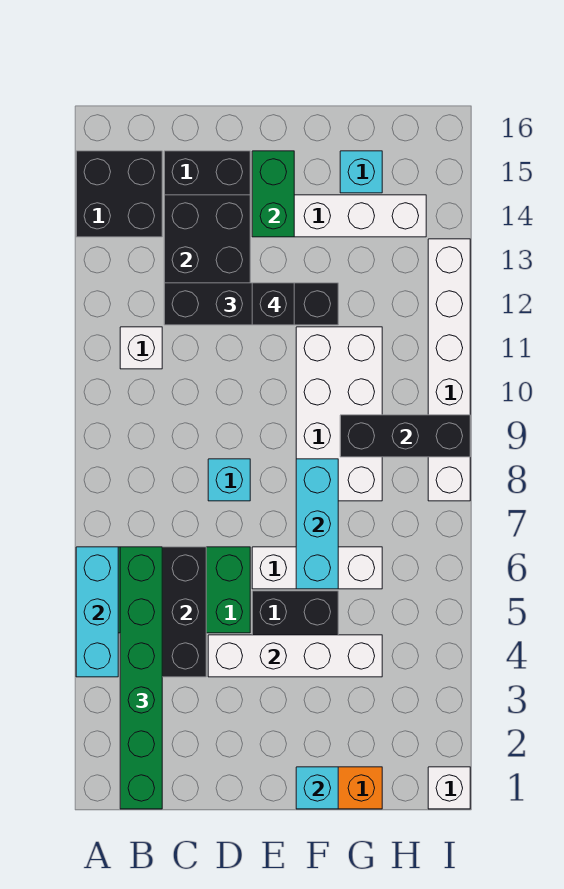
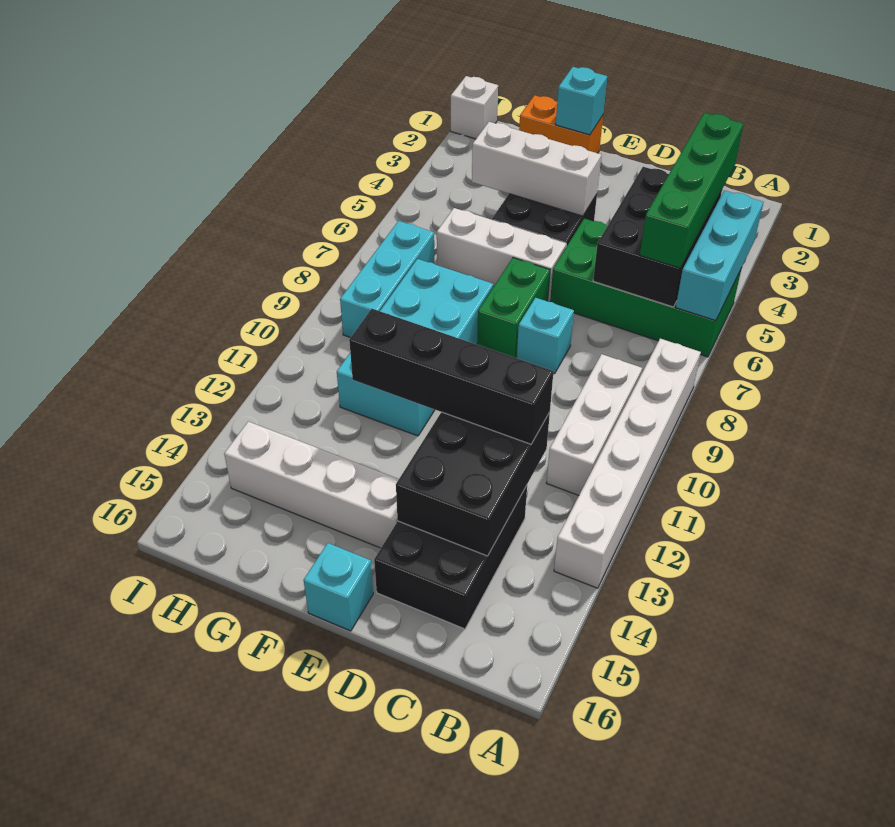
black brick A14:B15 level 1 -> none
green brick B1:B6 level 3 -> green brick B3:B6 level 3
white brick B11 level 1 -> white brick B9:B11 level 1
white brick D4:G4 level 2 -> white brick E4:G4 level 2
black brick E12 level 4 -> none
green brick E14:E15 level 2 -> green brick E7:E8 level 1
cyan brick F6:F8 level 2 -> cyan brick H7:H9 level 1
white brick F8:G11 level 1 -> cyan brick F8:G11 level 1
black brick G9:I9 level 2 -> none
cyan brick G15 level 1 -> cyan brick E16 level 1
white brick I8:I13 level 1 -> white brick A8:A13 level 1

